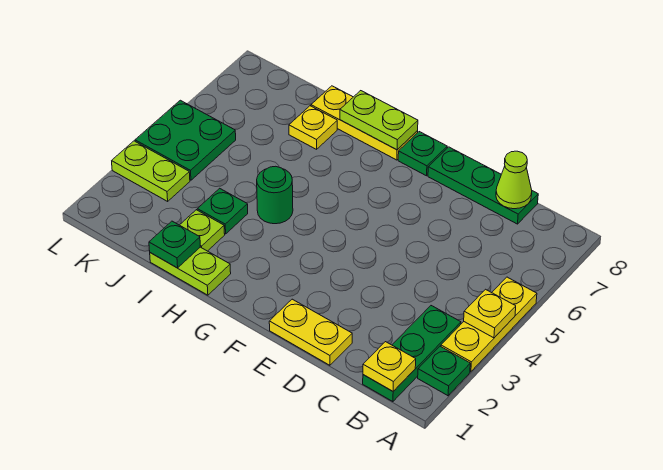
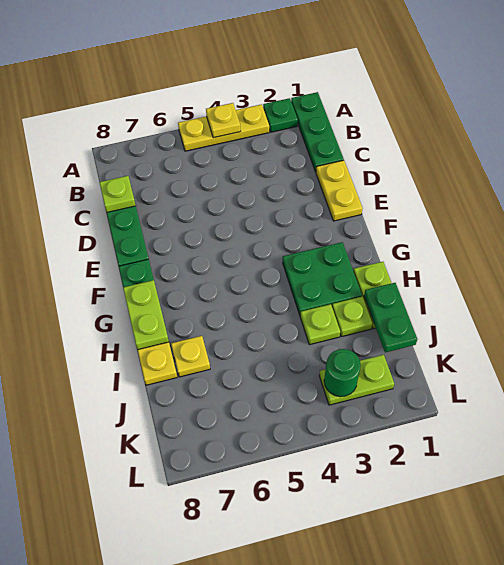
green plate B1:B3 level 1 -> green plate A1:C1 level 1
yellow plate B1 level 2 -> none
lime cone C8 level 2 -> lime plate C8 level 2
green round brick H4 level 1 -> green round brick K3 level 2
green plate I1 level 2 -> green plate I1:J1 level 2
green plate I3 level 1 -> lime plate I3 level 1
lime plate K3:L3 level 1 -> lime plate K2:K3 level 1
green plate K4:L5 level 1 -> green plate G2:H3 level 1

